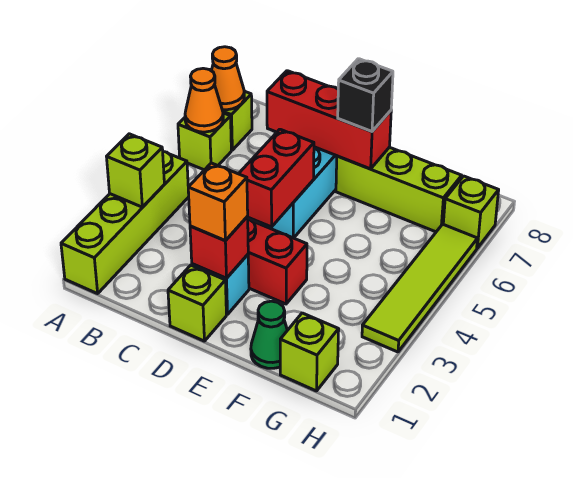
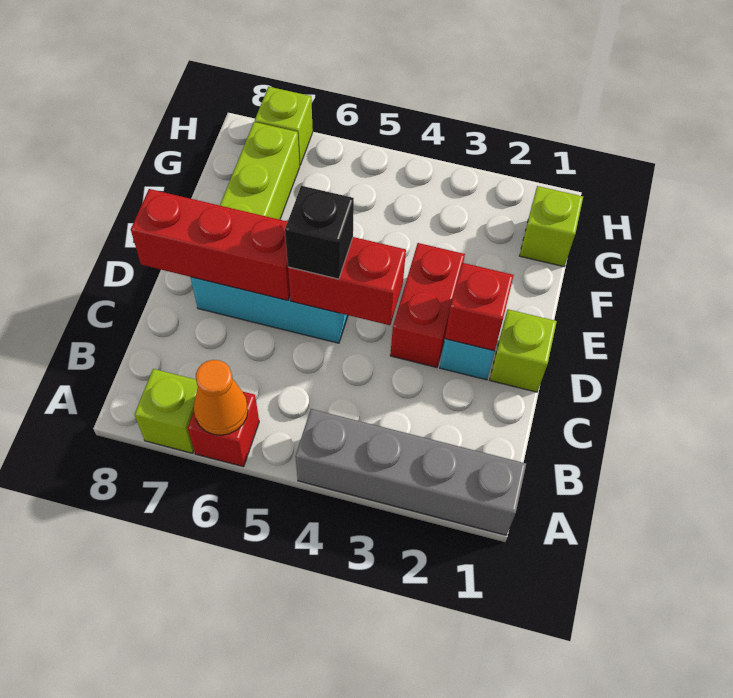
lime brick A1:A4 level 1 -> grey brick A1:A4 level 1
lime brick A3 level 2 -> none
lime brick A6 level 1 -> red brick A6 level 1
orange cone A7 level 2 -> none
red brick C7:E7 level 2 -> red brick D6:D8 level 2
orange brick D2 level 3 -> none
black brick E7 level 3 -> black brick D5 level 3
green cone F1 level 1 -> none
lime tile H3:H6 level 1 -> none

